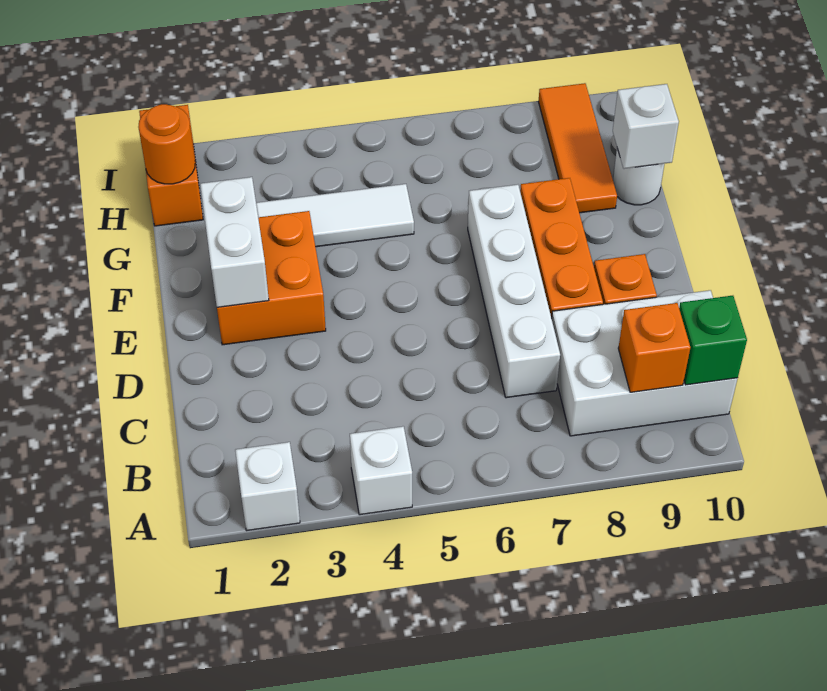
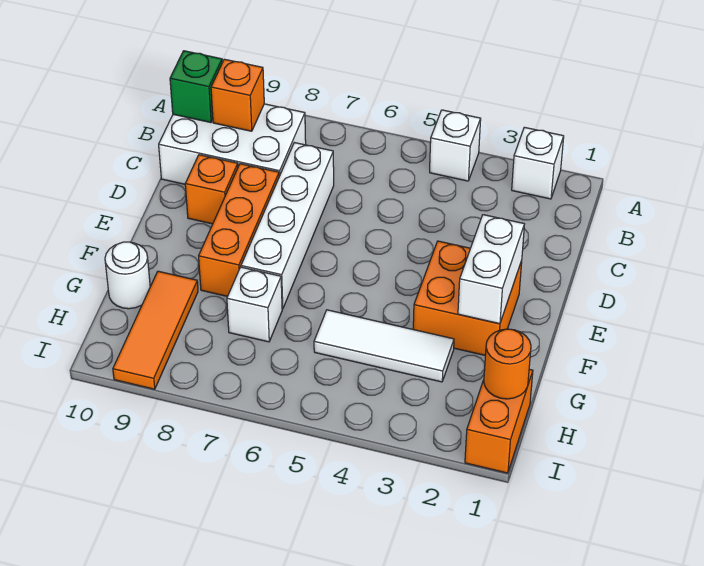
white brick G10 level 2 -> white brick G7 level 1

